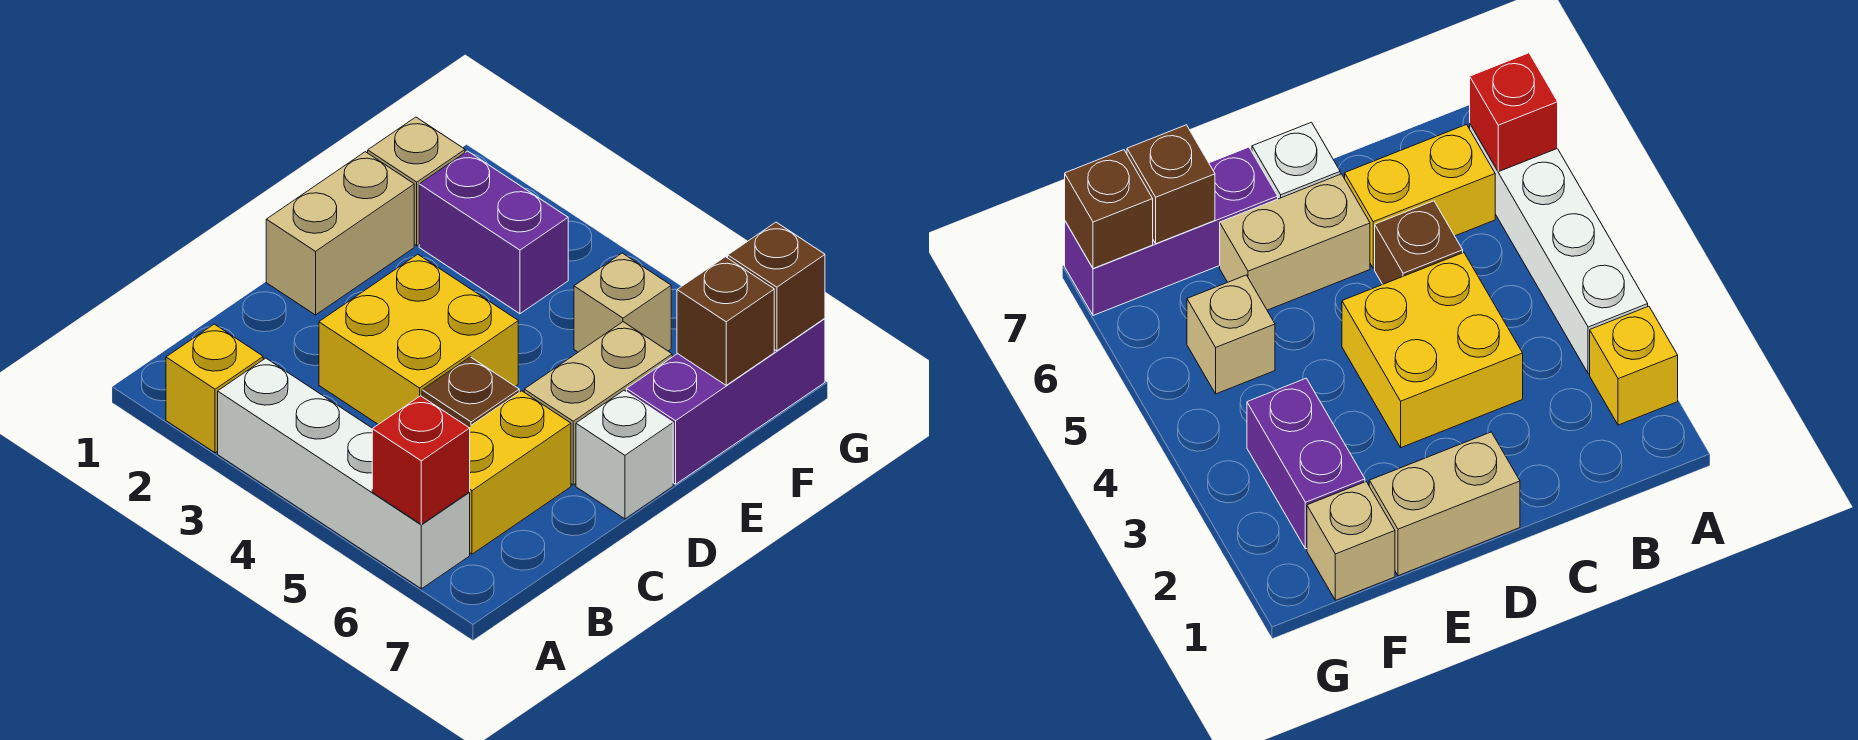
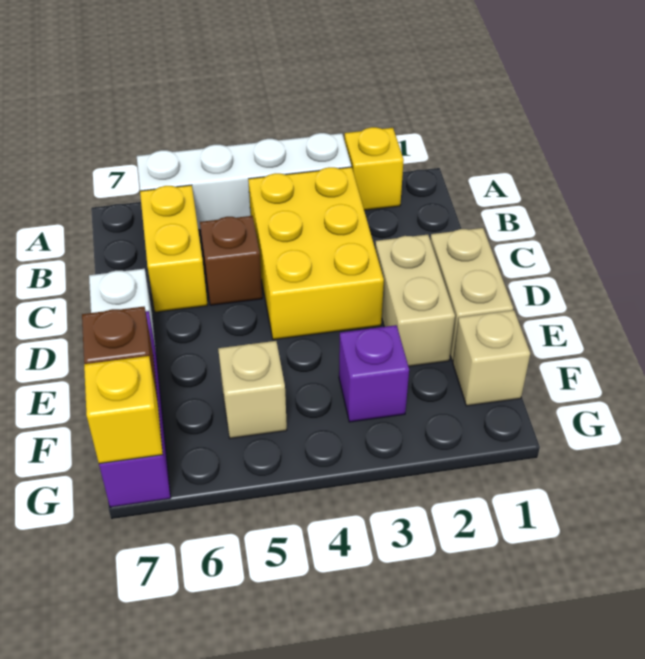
red brick A6 level 2 -> none
yellow brick C3:D4 level 1 -> yellow brick B3:D4 level 1
tan brick D6:E6 level 1 -> tan brick D2:E2 level 1
purple brick F2:F3 level 1 -> purple brick F3 level 1
brown brick G7 level 2 -> yellow brick G7 level 2

